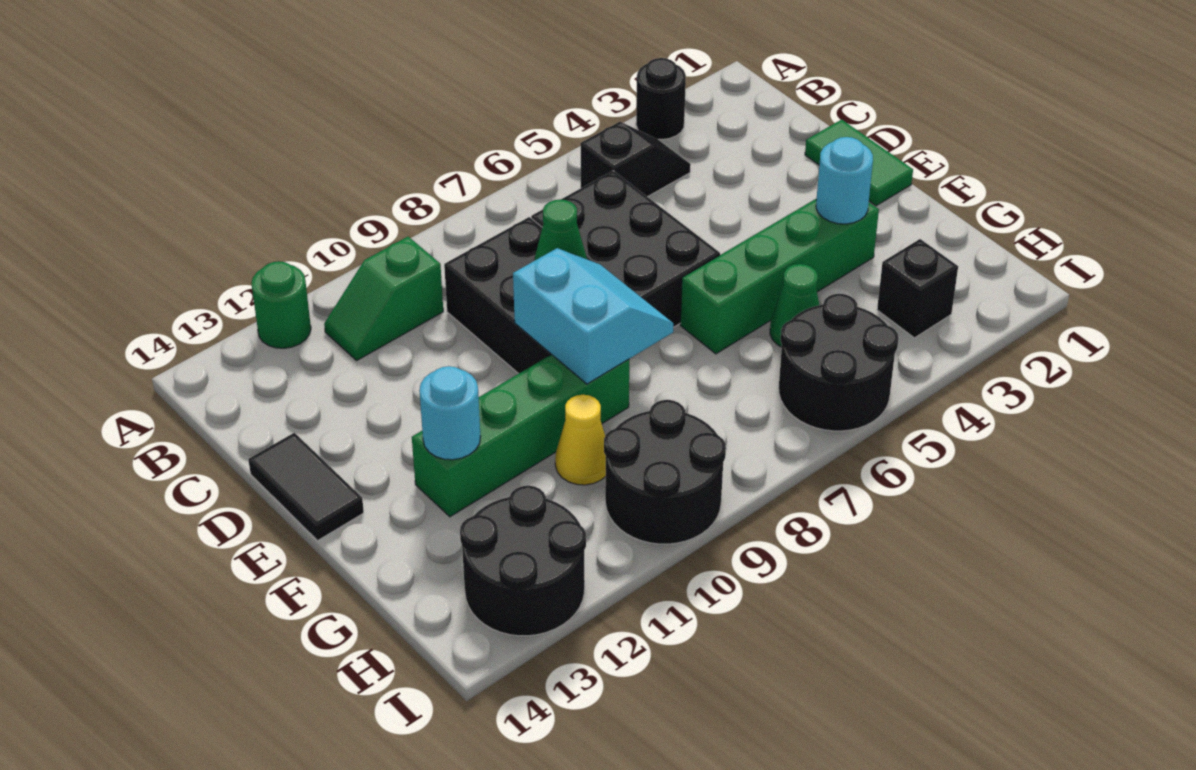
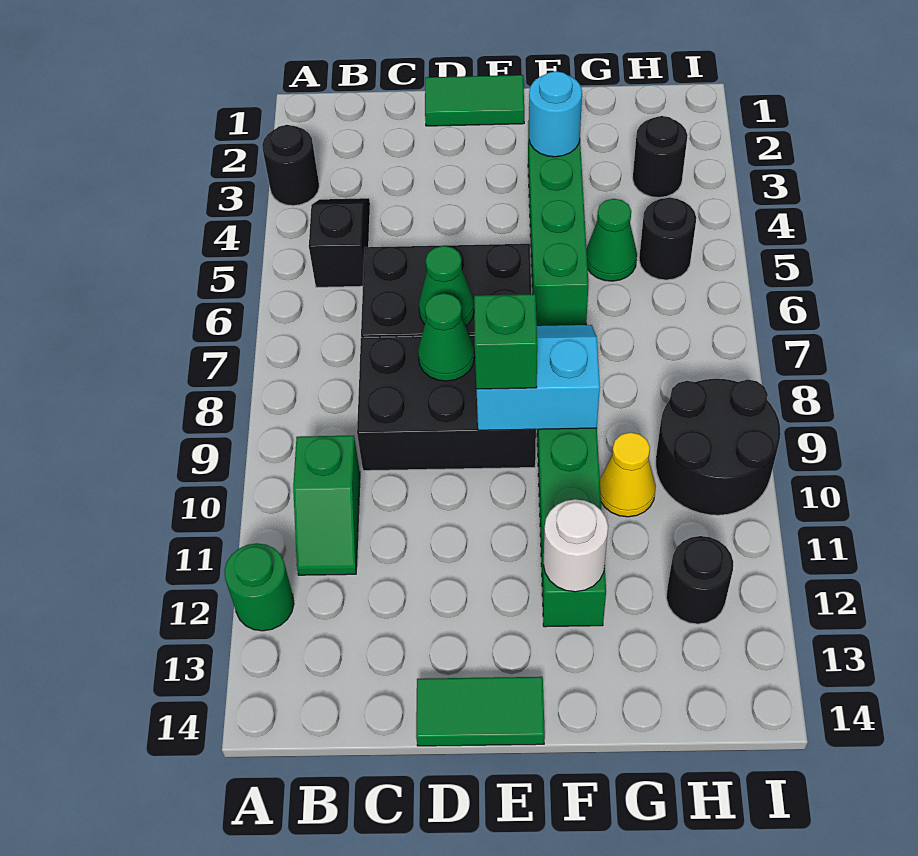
none -> green cone D7 level 2
black tile D14:E14 level 1 -> green tile D14:E14 level 1
none -> green brick E9 level 3
cyan round brick F12 level 2 -> white round brick F12 level 2
black brick H3 level 1 -> black round brick H3 level 1
black round brick H5:I6 level 1 -> black round brick H5 level 1
black round brick H12:I13 level 1 -> black round brick H12 level 1

